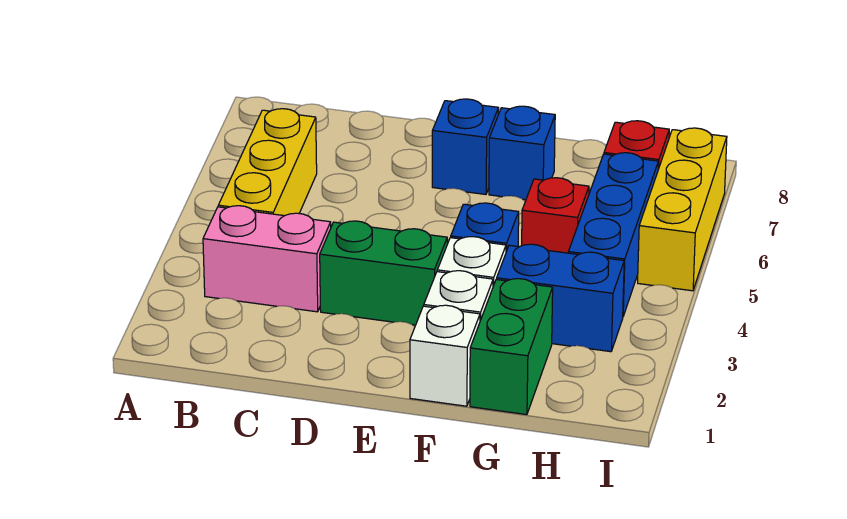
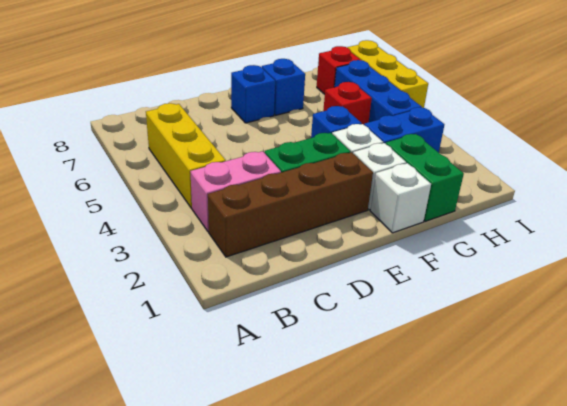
none -> brown brick B2:E2 level 1

